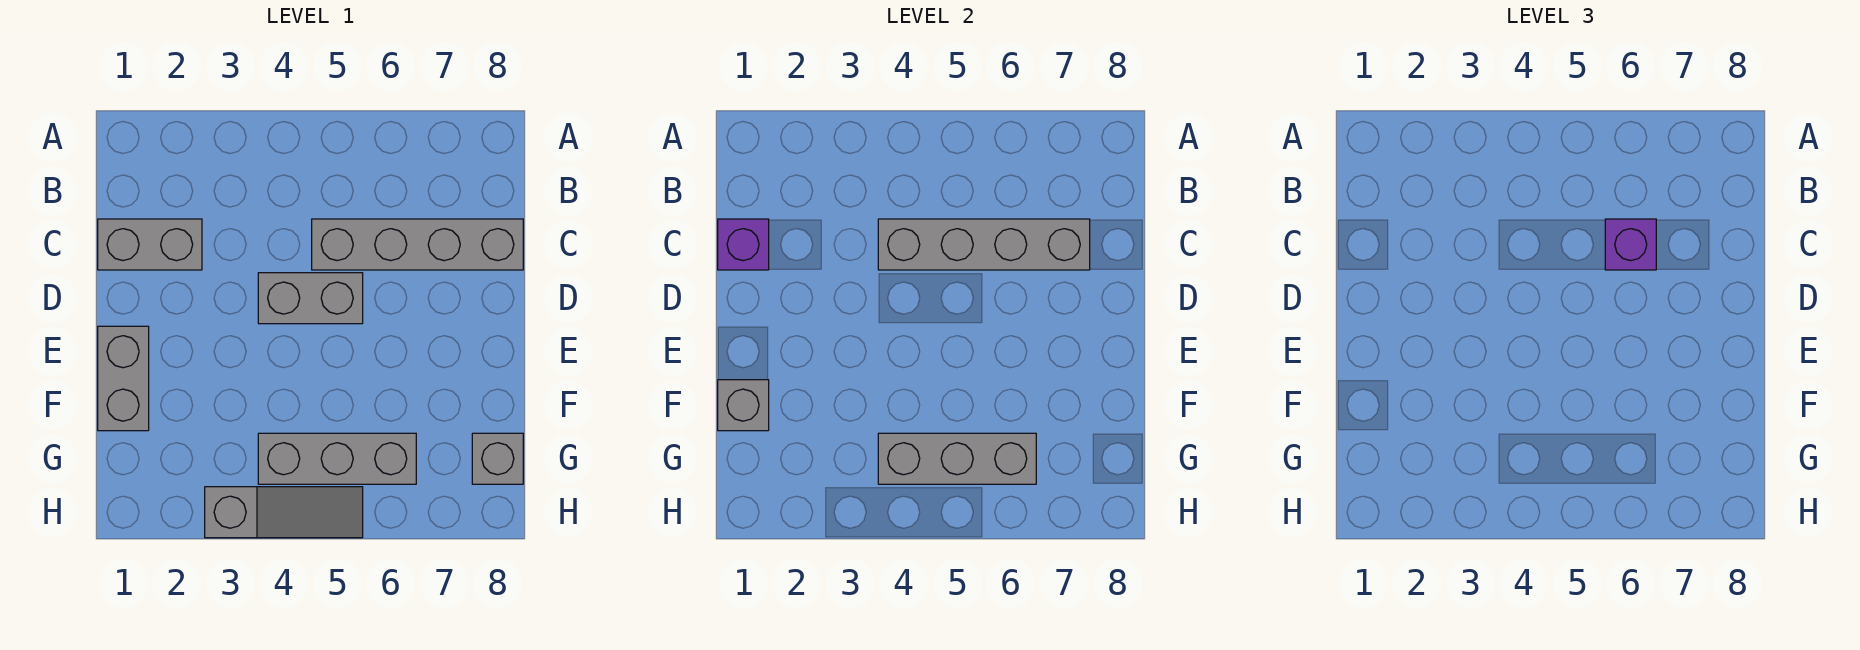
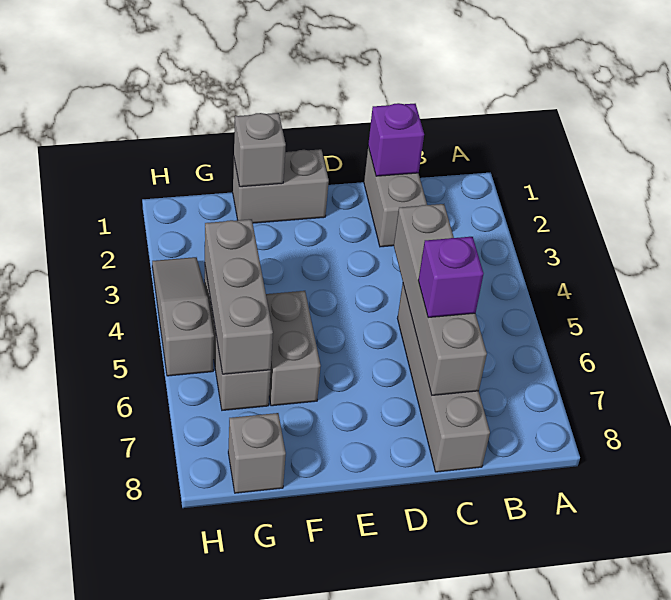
grey brick D4:D5 level 1 -> grey brick F5:F6 level 1
grey slope H3:H5 level 1 top 3 -> grey slope H3:H5 level 1 top 5

